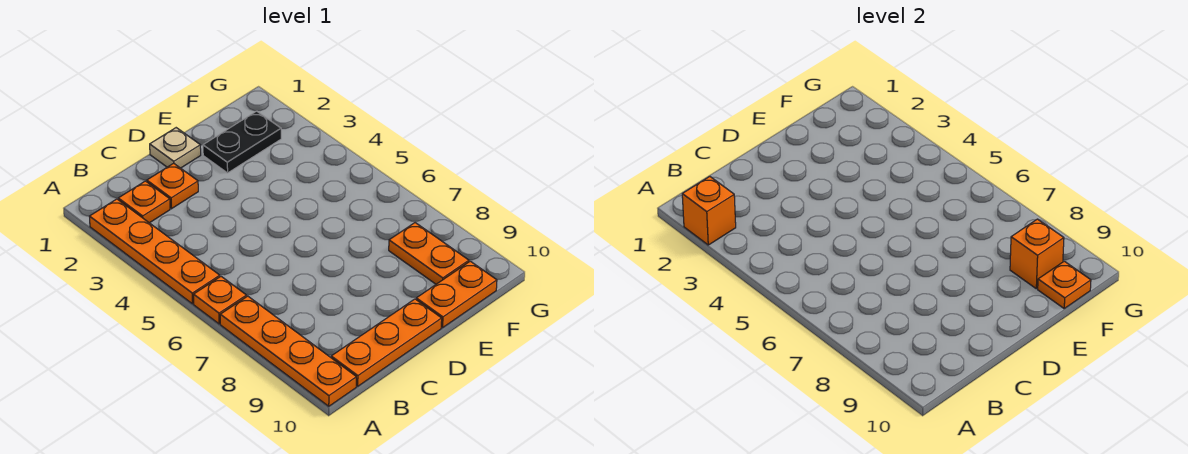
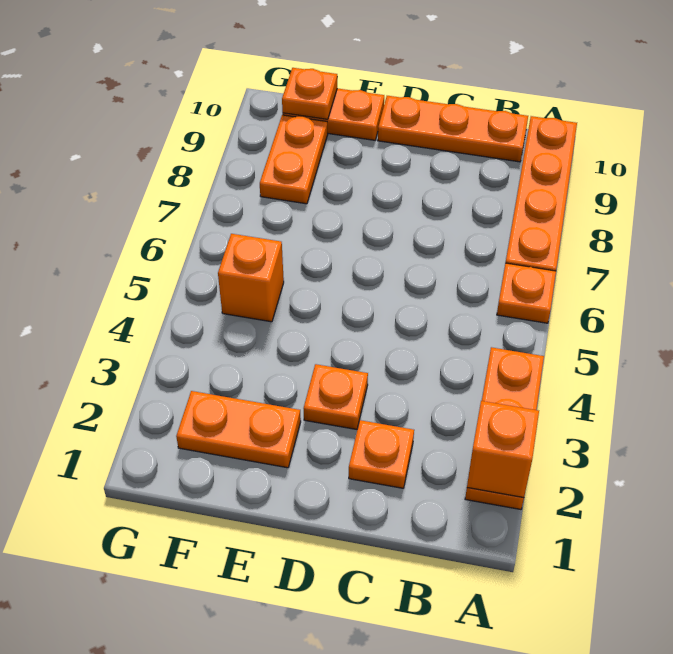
orange plate A2:A5 level 1 -> orange plate A2:A4 level 1
orange plate B2 level 1 -> orange plate D3 level 1
tan plate D1 level 1 -> none
black plate E2:F2 level 1 -> orange plate E2:F2 level 1
orange brick F9 level 2 -> orange brick F5 level 1

